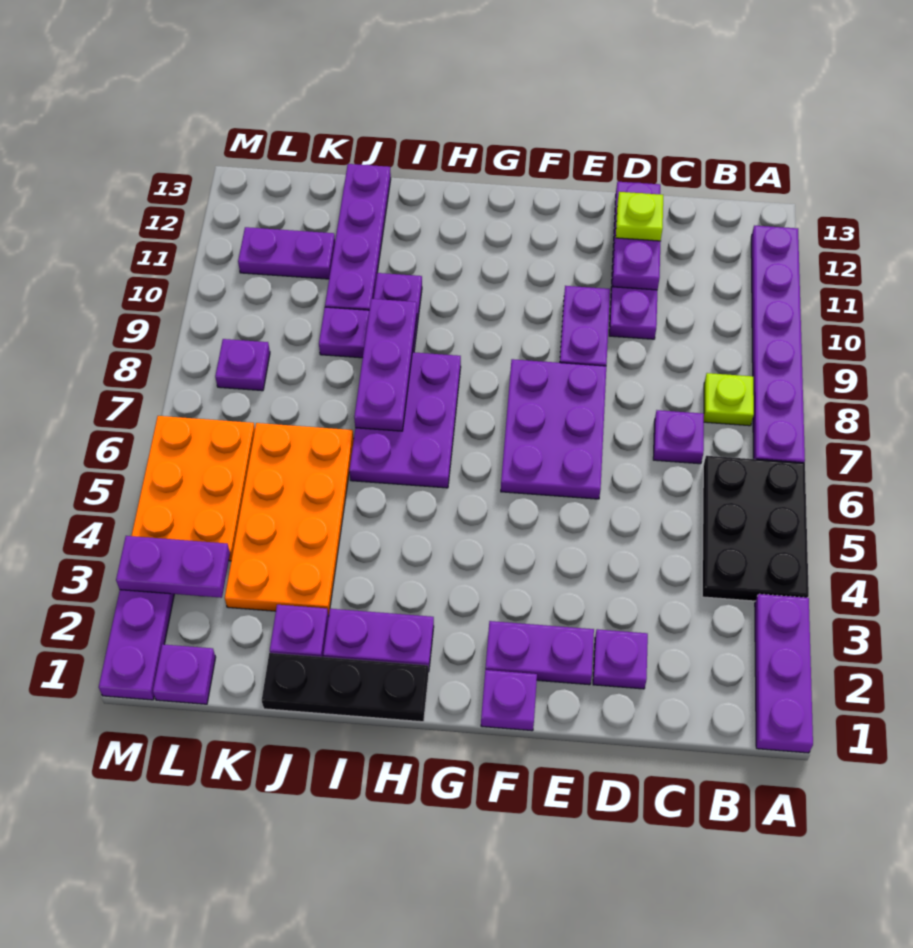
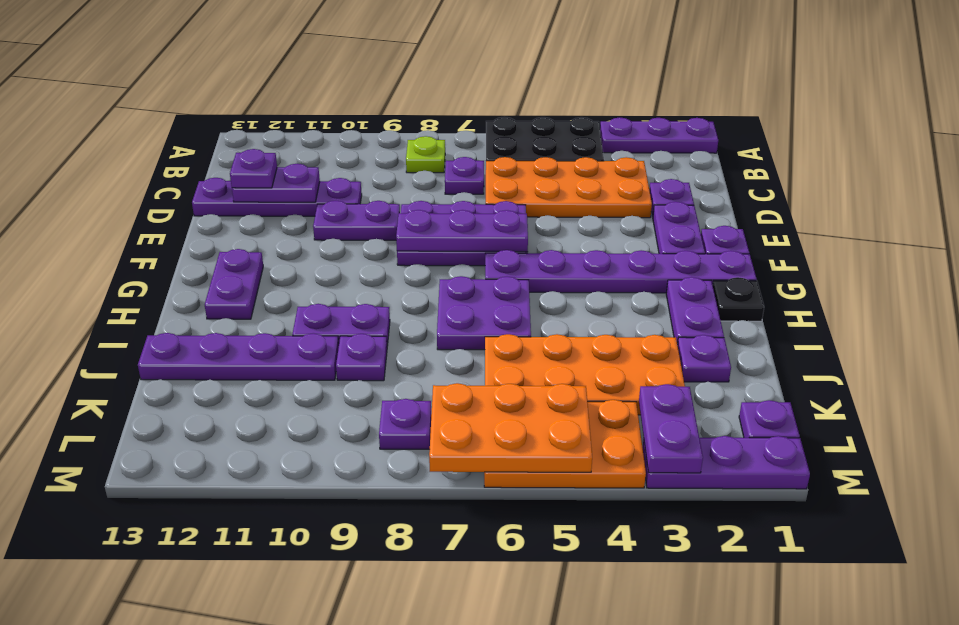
purple plate A7:A12 level 1 -> purple plate G1:G6 level 1
none -> orange plate C3:D6 level 1
lime plate D12 level 3 -> purple plate D12 level 3
black plate H1:J1 level 1 -> black plate H1 level 1
purple plate H6:I8 level 1 -> purple plate H6:I7 level 1
purple plate I7:I9 level 2 -> purple plate F6:F8 level 2
purple plate K11:L11 level 1 -> purple plate G12:H12 level 1
none -> orange plate L5:M7 level 2

